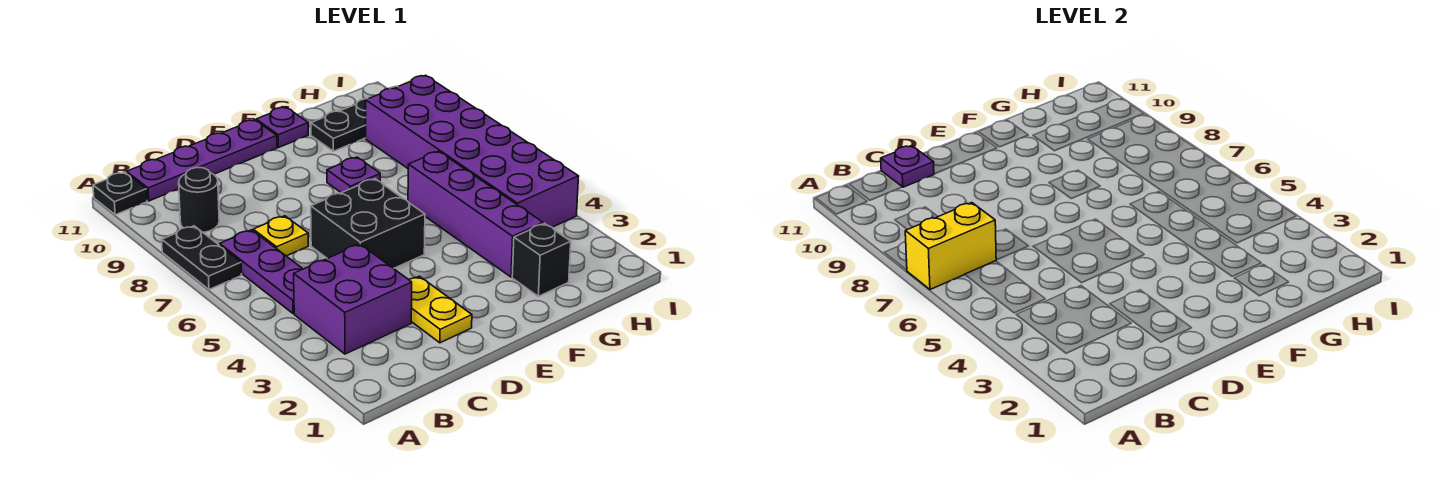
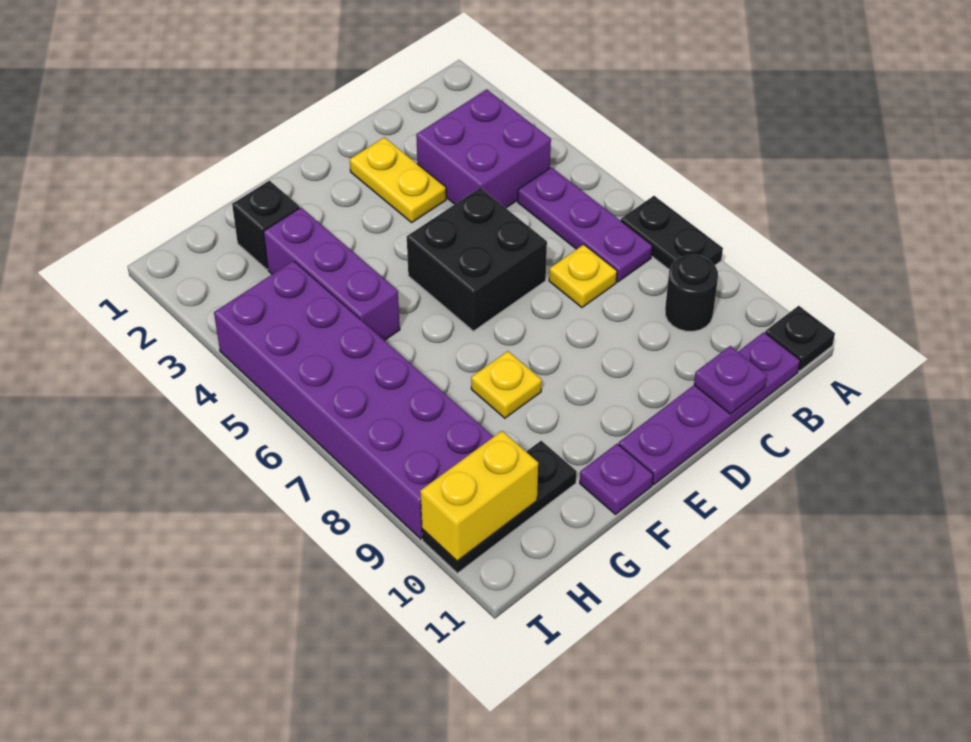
yellow brick A7:B7 level 2 -> yellow brick H10:I10 level 2
purple plate F8 level 1 -> yellow plate F8 level 1
purple brick G3:G6 level 1 -> purple brick G3:G5 level 1

